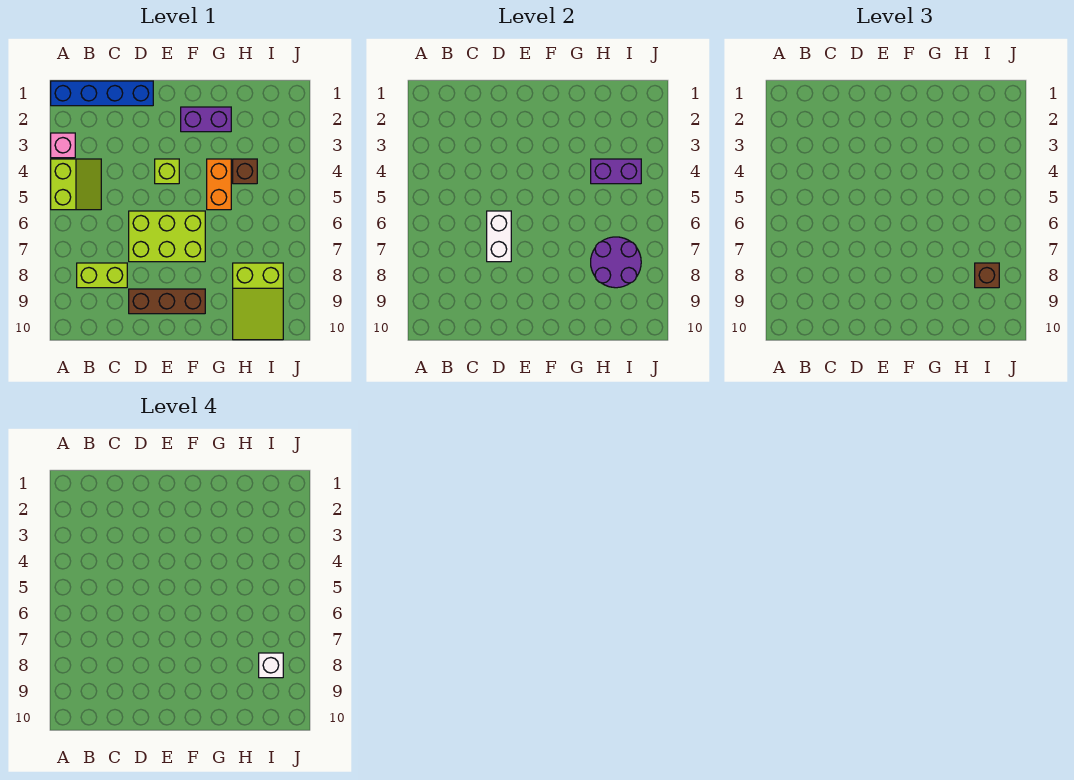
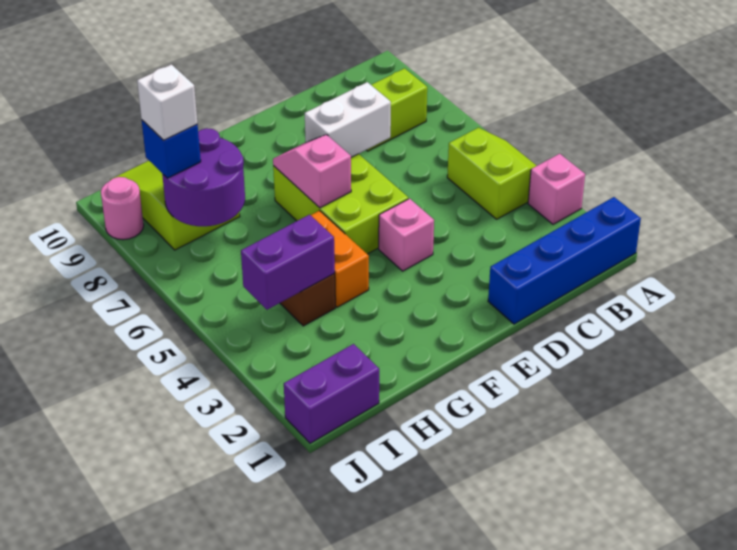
lime slope A4:B5 level 1 top A -> lime slope A4:B5 level 1 top B
lime brick D6:F7 level 1 -> lime brick E5:F7 level 1
white brick D6:D7 level 2 -> white brick D7:E7 level 2
brown brick D9:F9 level 1 -> none
lime brick E4 level 1 -> pink brick E4 level 1
purple brick F2:G2 level 1 -> purple brick I1:J1 level 1
none -> pink slope F6:F7 level 2 top 6
brown brick I8 level 3 -> blue brick I8 level 3
none -> pink round brick J9 level 1

